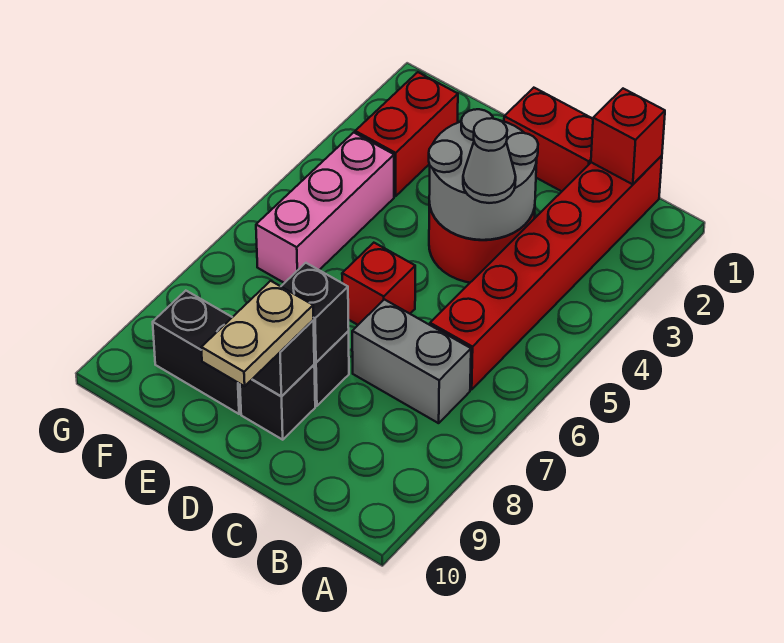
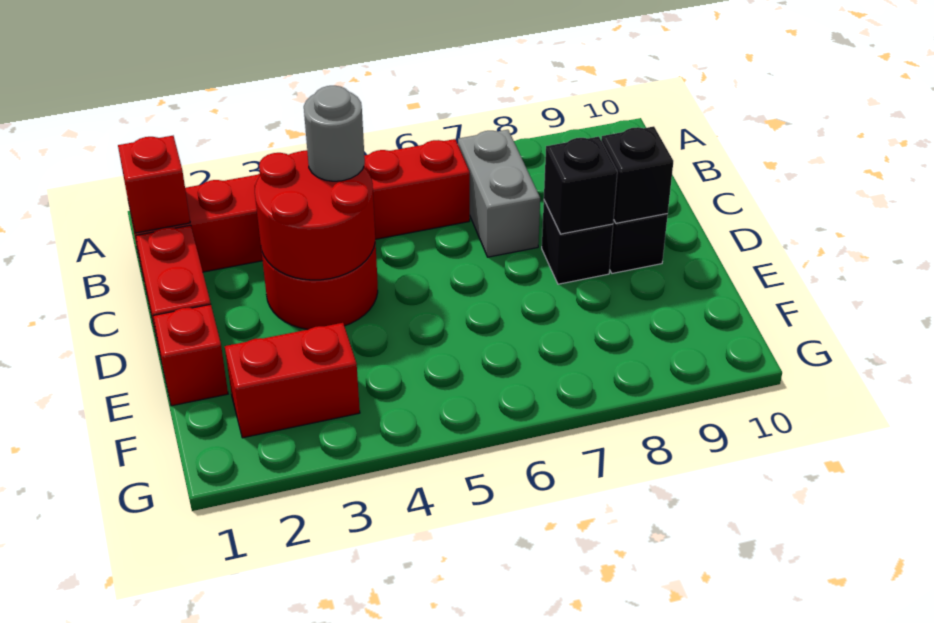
grey round brick C3:D4 level 2 -> red round brick C3:D4 level 2
grey cone C4 level 3 -> grey round brick C4 level 3
red brick D6 level 1 -> red brick E1 level 1
tan plate D9:D10 level 3 -> none
black brick E9:F9 level 1 -> none
pink brick F4:F6 level 1 -> none

